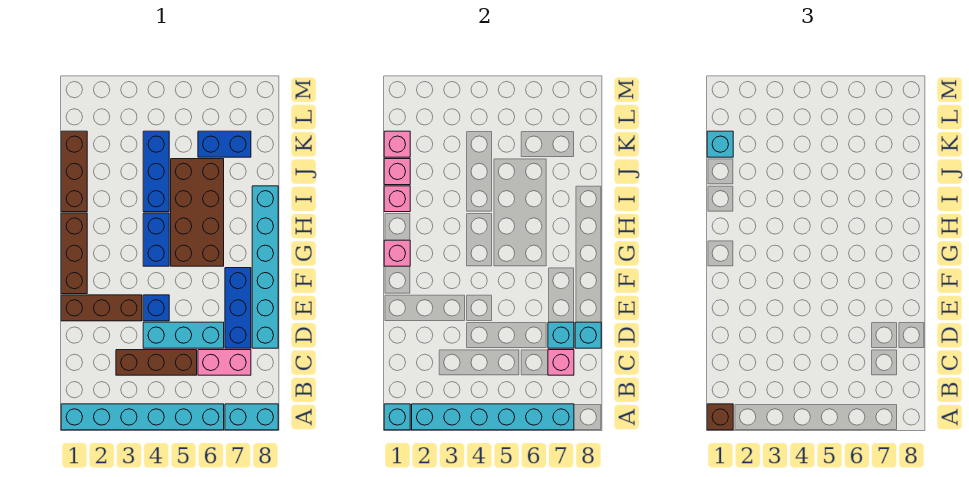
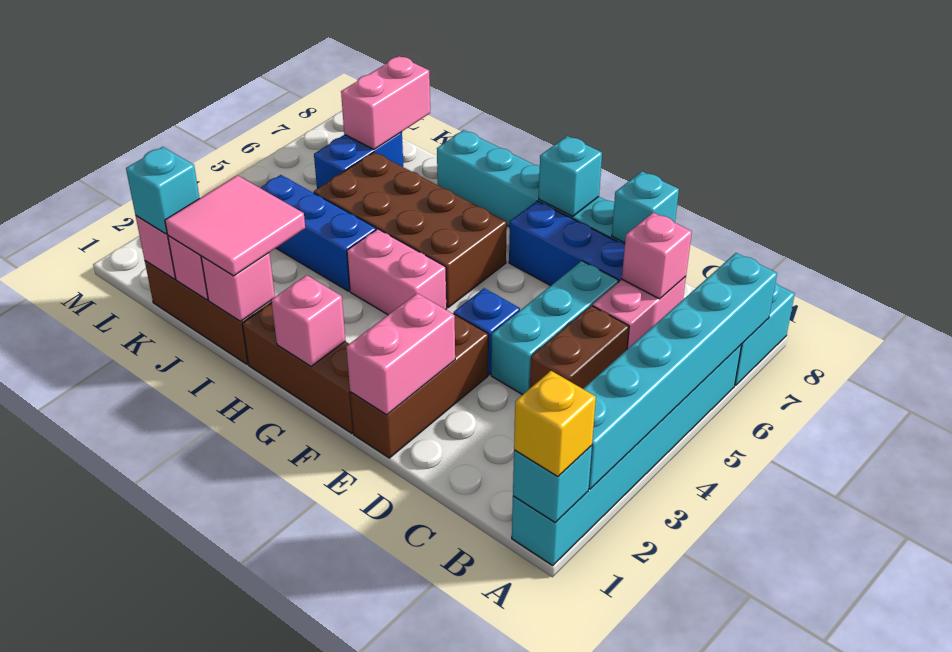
brown brick A1 level 3 -> yellow brick A1 level 3
brown brick C3:C5 level 1 -> brown brick C4:C5 level 1
cyan brick D7 level 2 -> cyan brick F8 level 2
none -> pink brick E1:E2 level 2
blue brick G4:H4 level 1 -> pink brick G4:H4 level 1
none -> pink tile I1:J2 level 3
none -> pink brick K7:K8 level 2

